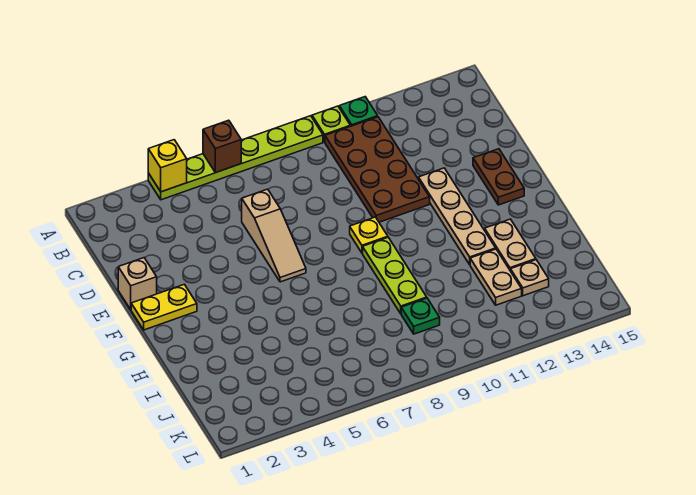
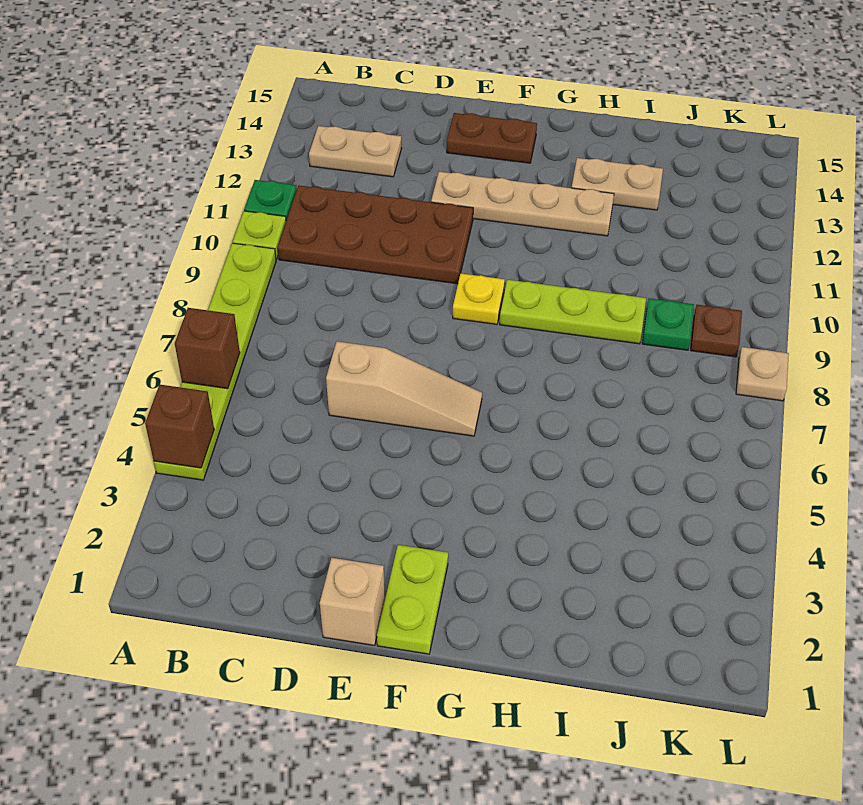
yellow brick A4 level 2 -> brown brick A4 level 2
yellow plate F1:F2 level 1 -> lime plate F1:F2 level 1
tan plate I12:J12 level 1 -> tan plate B13:C13 level 1
tan plate J13 level 1 -> tan plate L8 level 1
none -> brown plate K9 level 1

